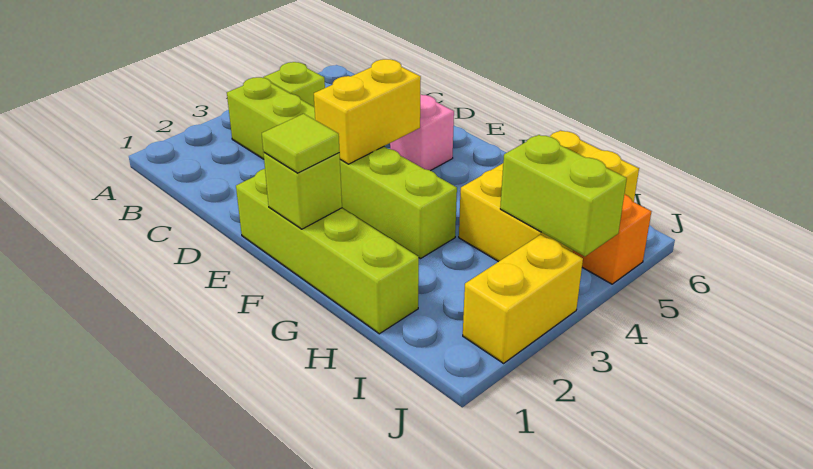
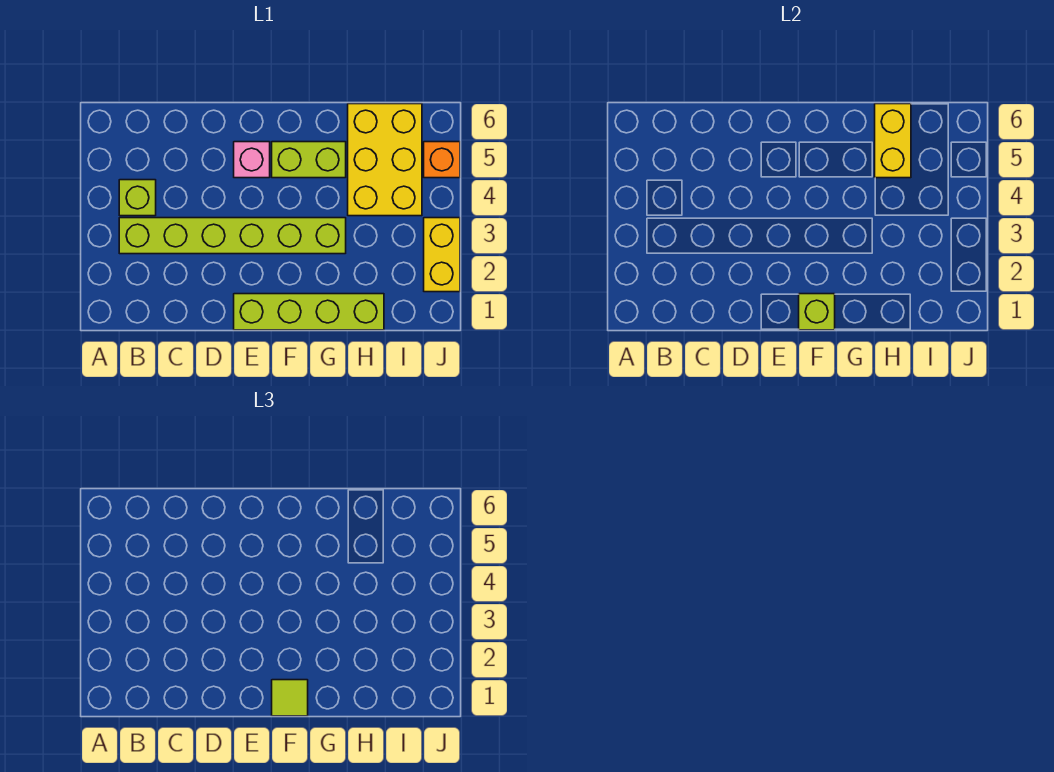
yellow brick E3:E4 level 2 -> yellow brick H5:H6 level 2
lime brick I4:J4 level 2 -> lime brick F5:G5 level 1

